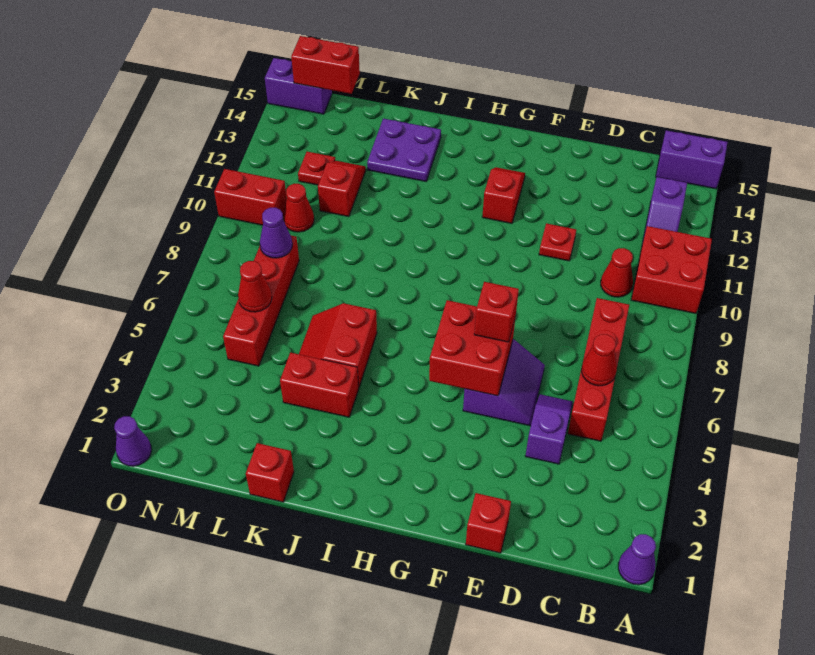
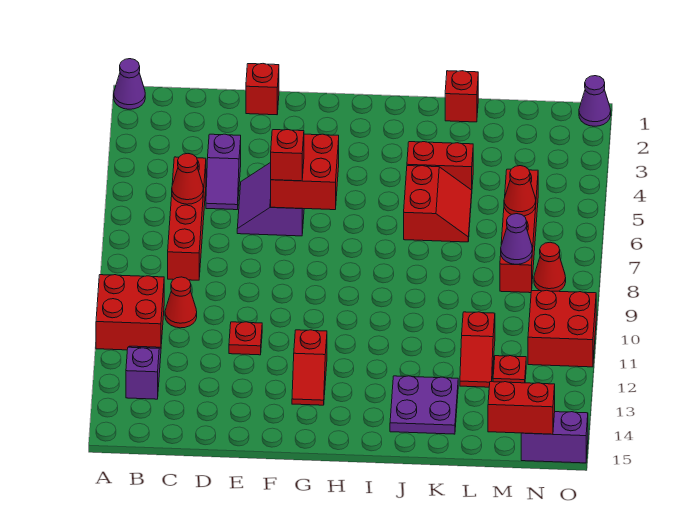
purple brick A15:B15 level 1 -> none
red cone M10 level 1 -> red cone N8 level 1
red brick N10:O10 level 1 -> red brick N10:O11 level 1

